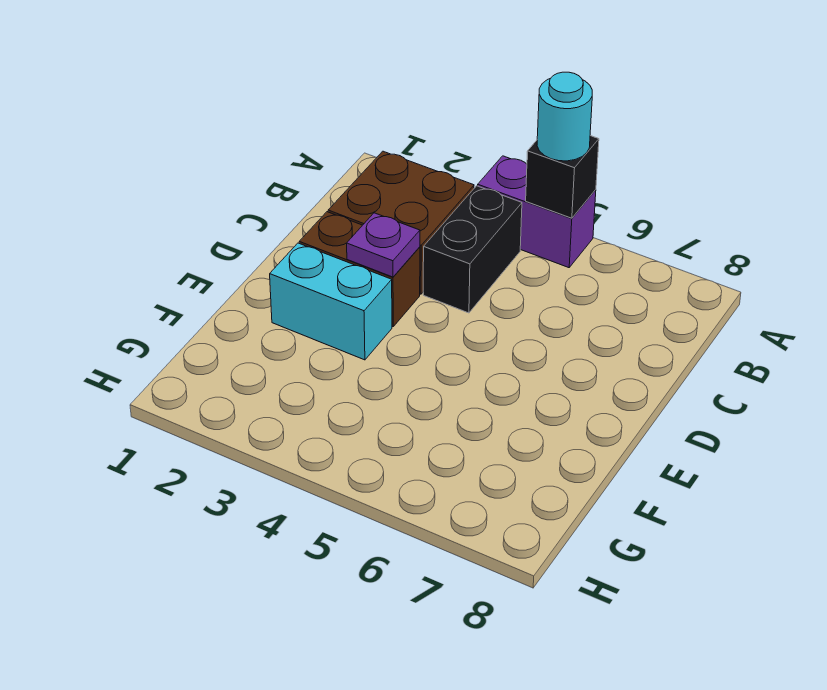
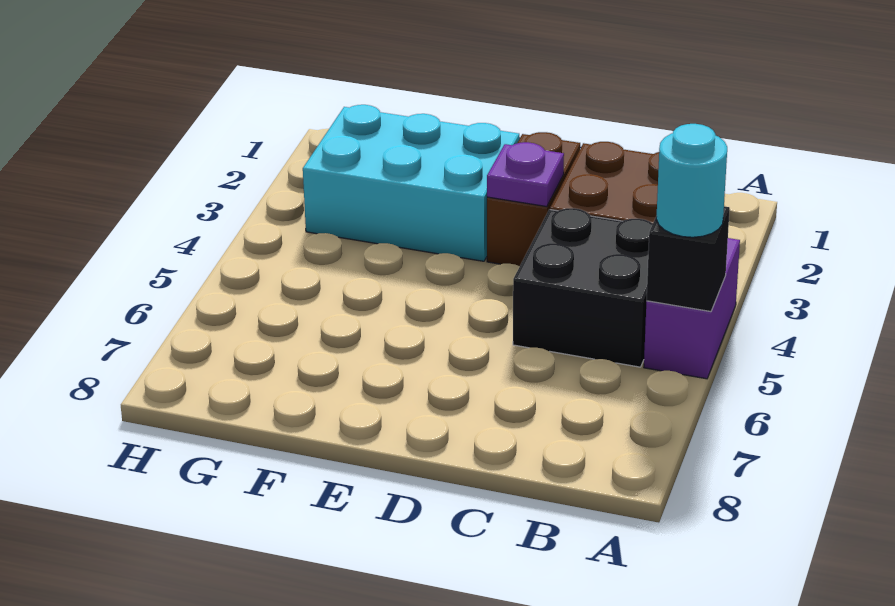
black brick B4:C4 level 1 -> black brick B4:C5 level 1
cyan brick E2:E3 level 1 -> cyan brick E2:G3 level 1

